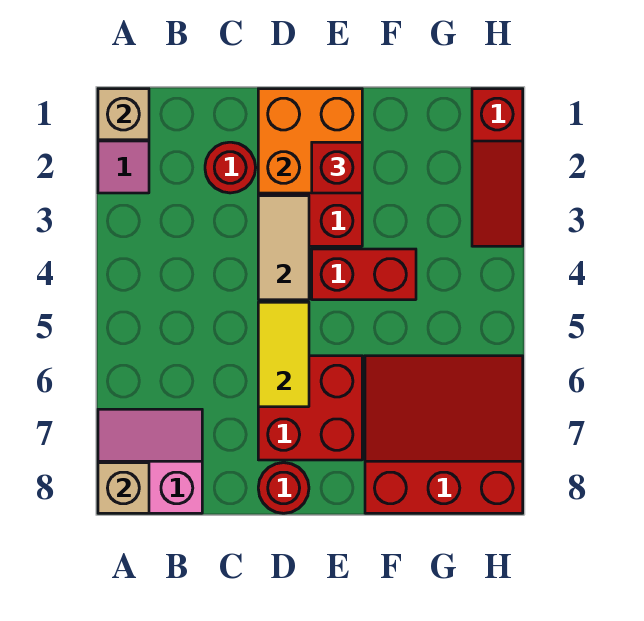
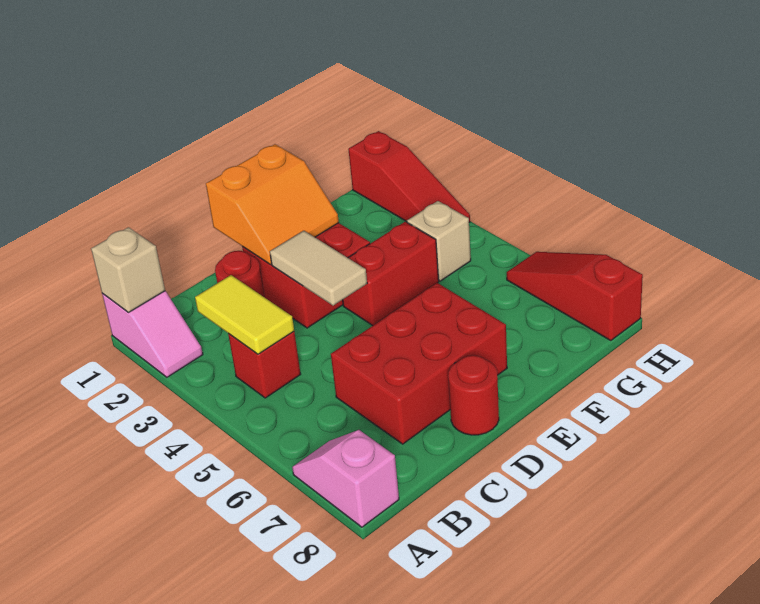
pink slope A7:B8 level 1 top 8 -> pink slope A7:A8 level 1 top 8
tan brick A8 level 2 -> tan brick G4 level 1
orange brick D1:E2 level 2 -> orange slope D1:E2 level 2 top 1
yellow tile D5:D6 level 2 -> yellow tile B3:B4 level 2
red brick D6:E7 level 1 -> red brick C6:E7 level 1
red brick E2 level 3 -> red brick B4 level 1
red slope F6:H8 level 1 top 8 -> red slope H6:H8 level 1 top 8

